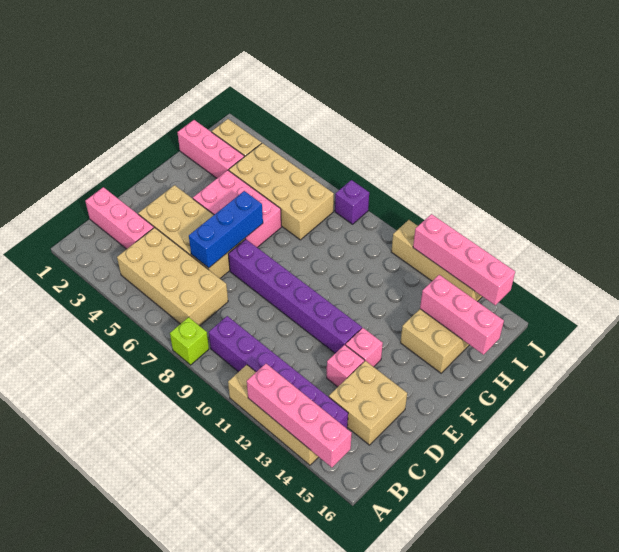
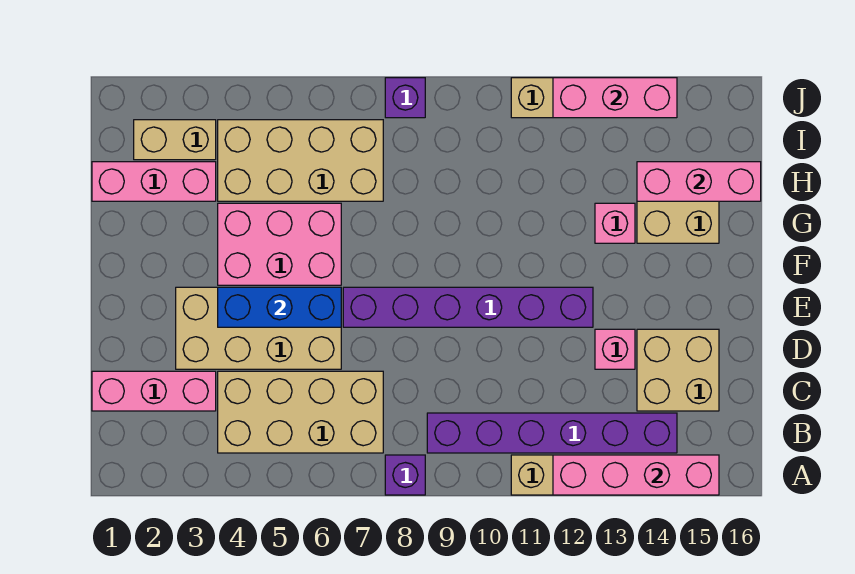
lime brick A8 level 1 -> purple brick A8 level 1
blue brick D6:F6 level 2 -> blue brick E4:E6 level 2
pink brick E13 level 1 -> pink brick G13 level 1
pink brick J12:J15 level 2 -> pink brick J12:J14 level 2

